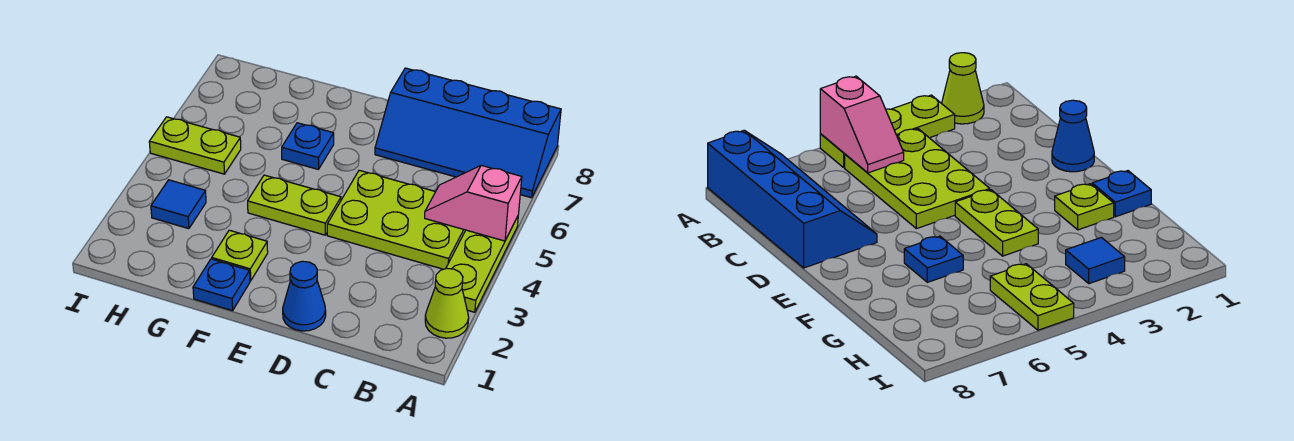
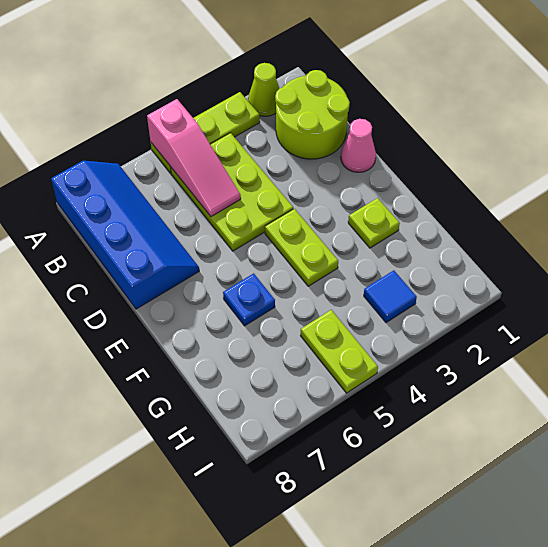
pink slope A5:B5 level 2 top A -> pink slope A5:C5 level 2 top A
none -> lime round brick B1:C2 level 1
blue cone D1 level 1 -> pink cone D1 level 1
blue plate F1 level 1 -> none

